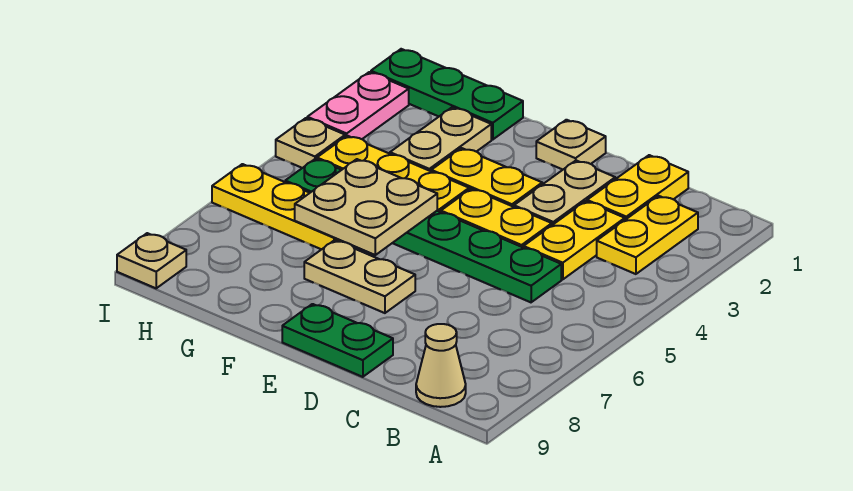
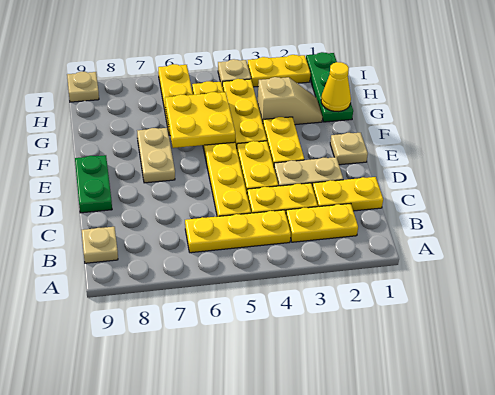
none -> yellow plate B4:B6 level 1
tan cone B9 level 1 -> tan plate B9 level 1
green plate C5:H5 level 1 -> yellow plate C5:H5 level 1
tan plate F5:G6 level 2 -> yellow plate F5:G6 level 2
none -> yellow cone G1 level 2
tan plate G2:G3 level 1 -> tan slope G2:G3 level 1 top 3
pink plate I2:I3 level 1 -> yellow plate I2:I3 level 1

